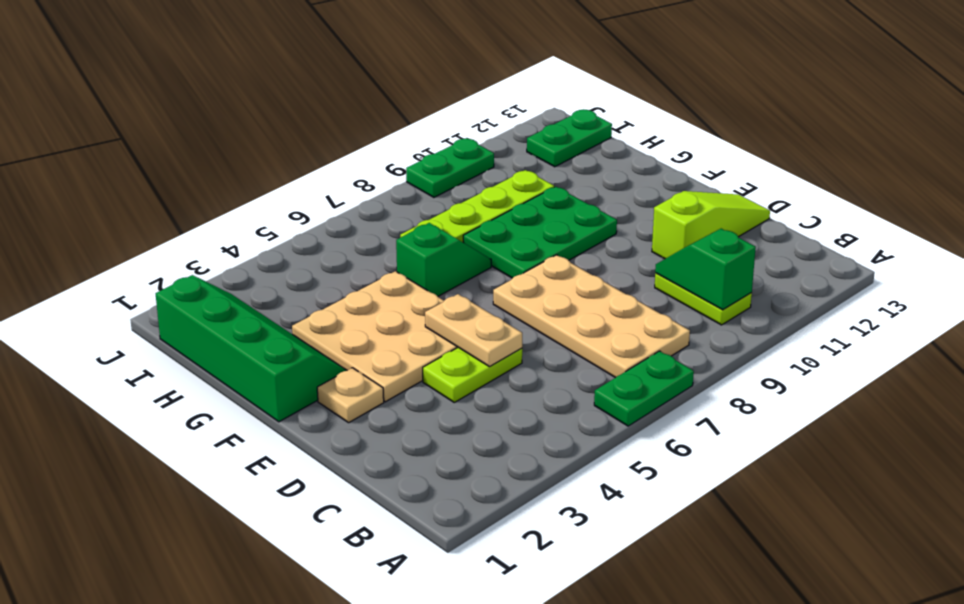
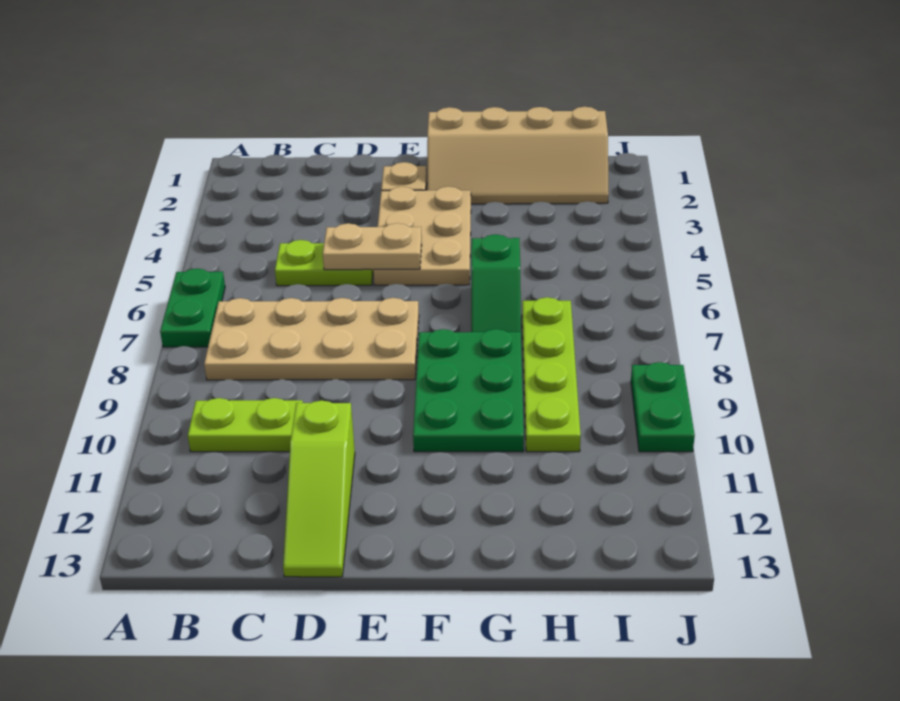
green slope B10:C10 level 2 top B -> none
lime plate D4:D5 level 1 -> lime plate C5:D5 level 1
tan plate E3:G5 level 1 -> tan plate E3:F5 level 1
green slope F1:I2 level 1 top 1 -> tan slope F1:I2 level 1 top 1
green plate I12:I13 level 1 -> none

